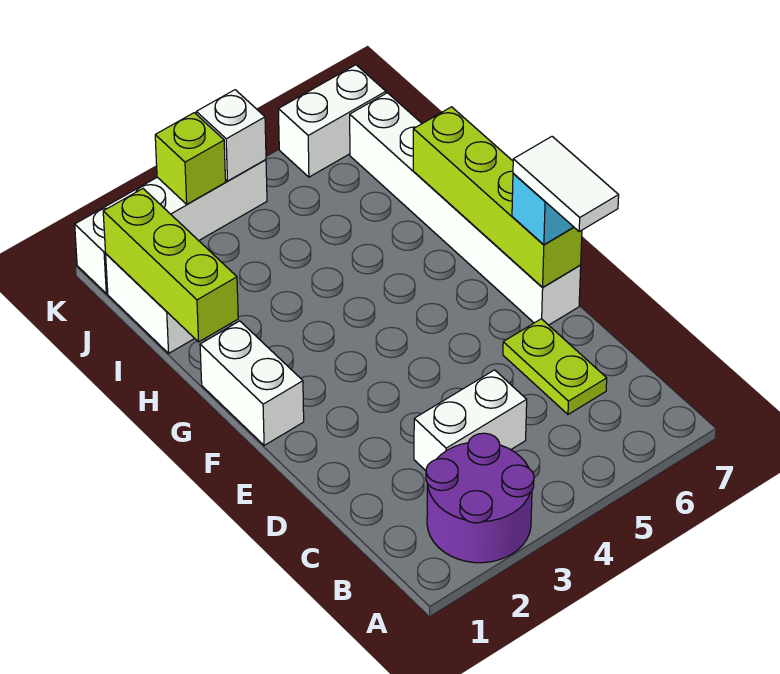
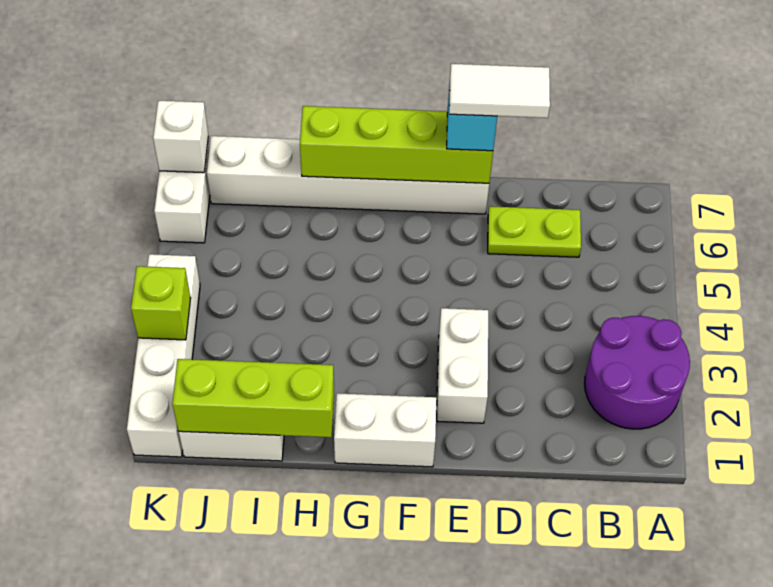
white brick C3:C4 level 1 -> white brick E2:E3 level 1
white brick K4 level 2 -> white brick K7 level 2

